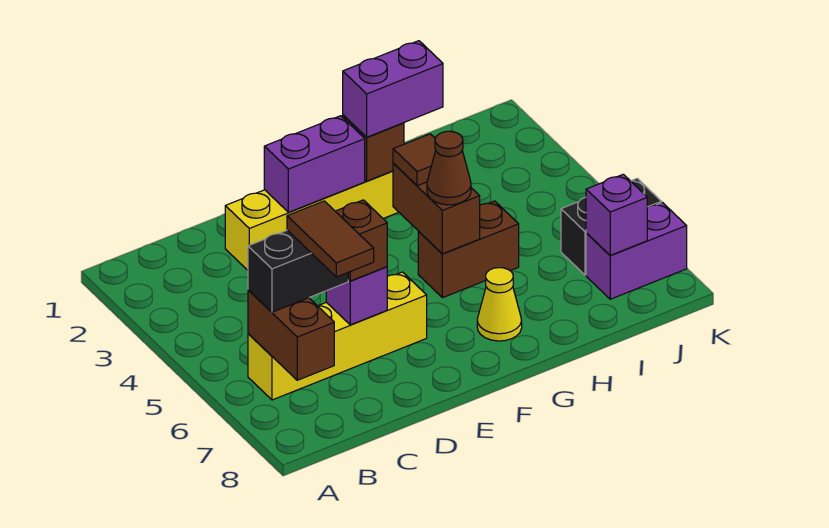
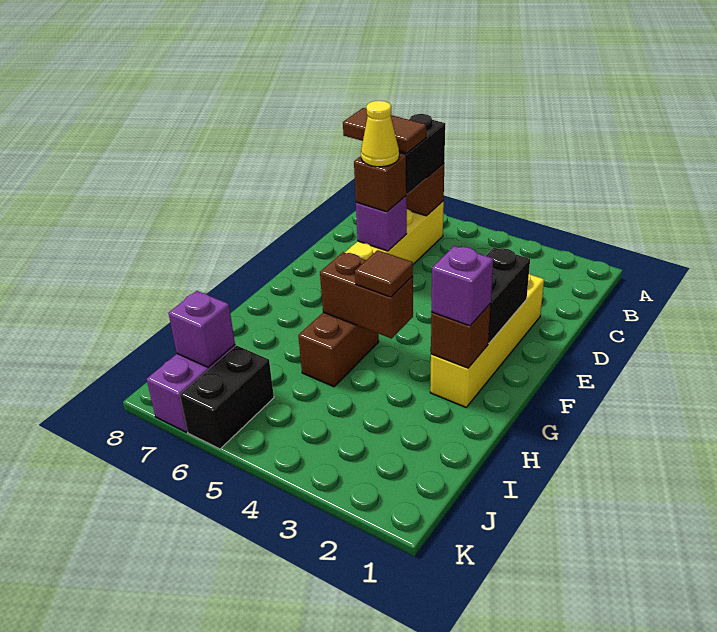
purple brick E2:F2 level 2 -> black brick E2:F2 level 2
purple brick G2:H2 level 3 -> purple brick G2 level 3
brown cone G5 level 3 -> none
yellow cone G7 level 1 -> yellow cone D6 level 4

